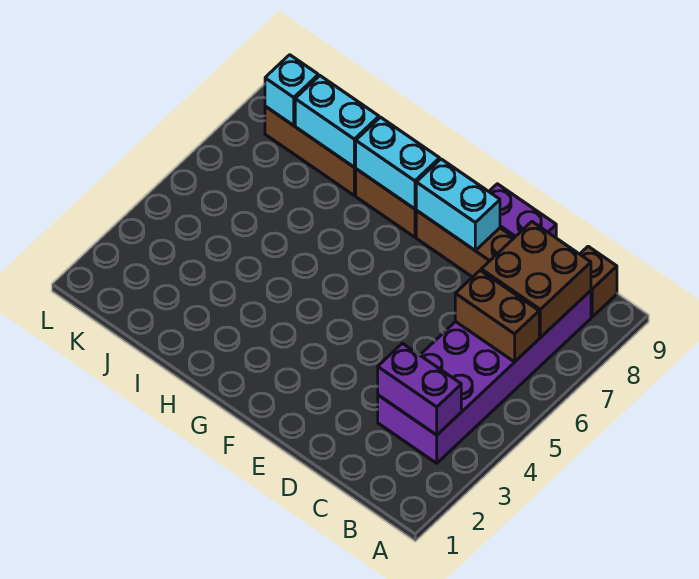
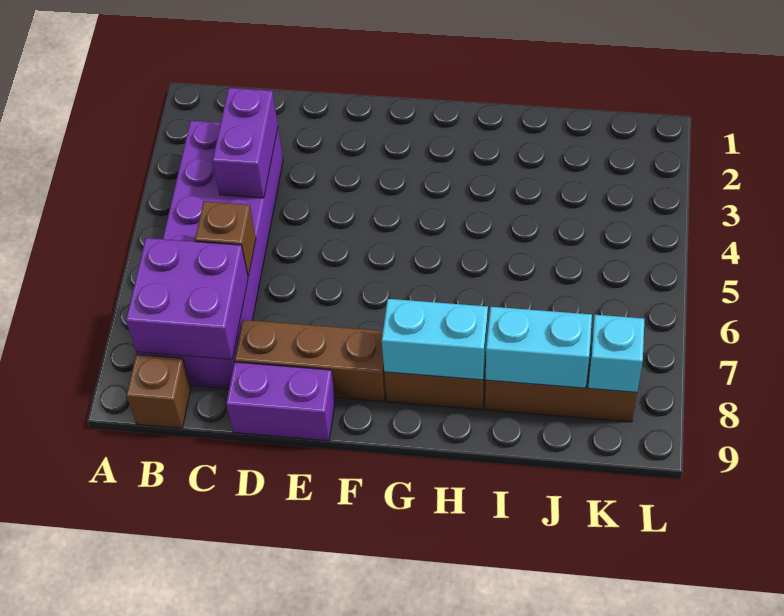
purple brick B3:C3 level 2 -> purple brick C3:C4 level 2
brown brick B6:C6 level 2 -> brown brick C6 level 2
brown brick B7:C8 level 2 -> purple brick B7:C8 level 2
cyan brick E8:F8 level 2 -> none

